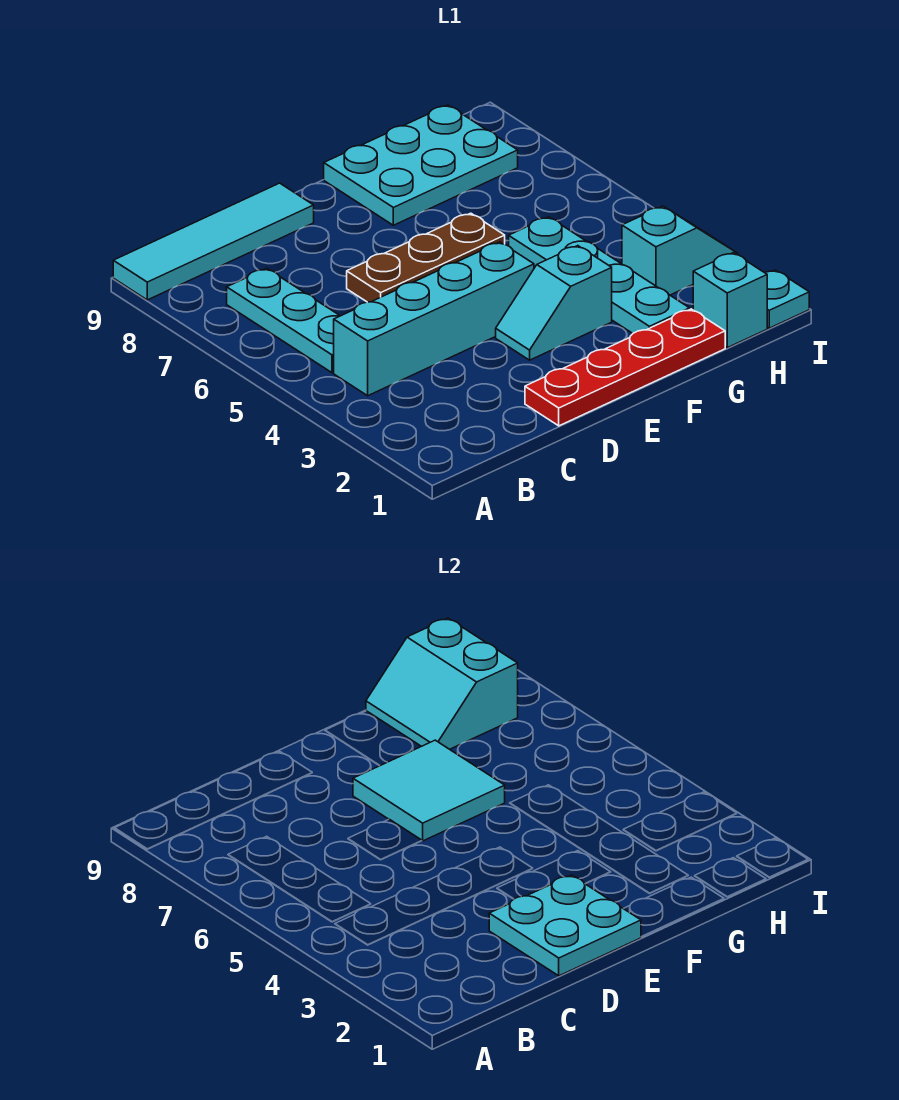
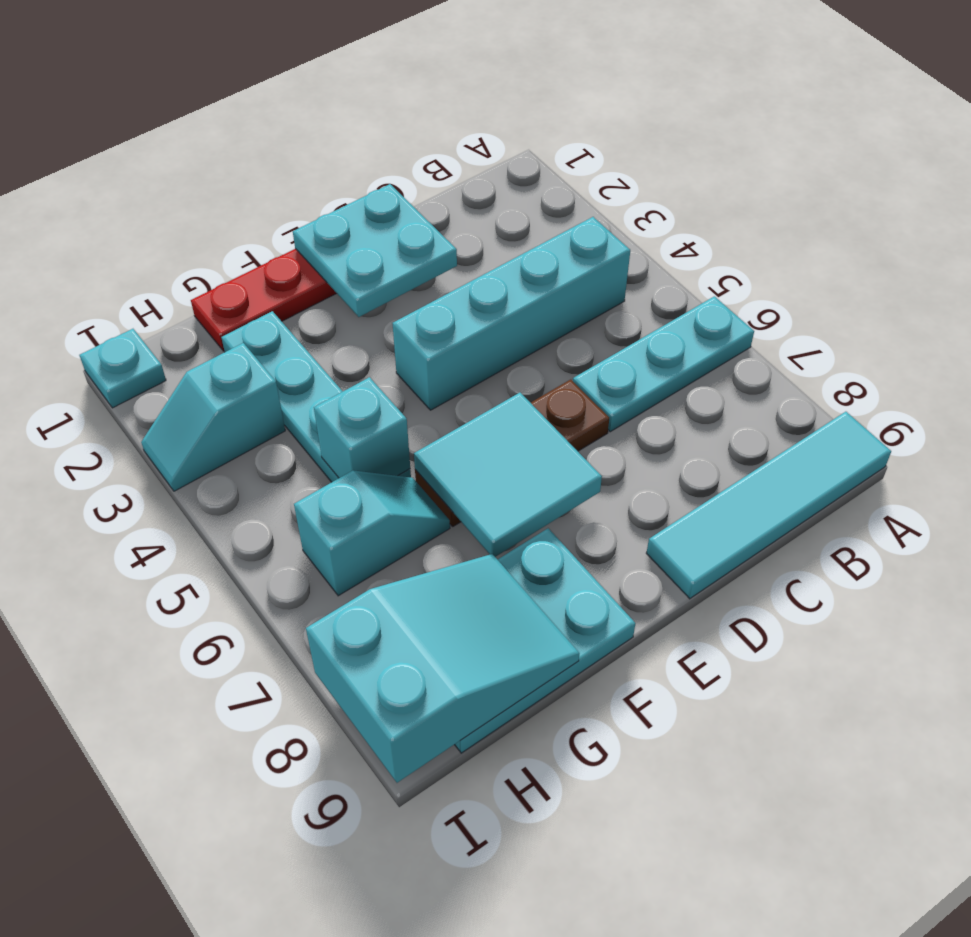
cyan plate B5:B7 level 1 -> cyan plate A6:C6 level 1
cyan slope E3:F3 level 1 top F -> cyan slope G6:H6 level 1 top H
cyan slope G8:H9 level 2 top H -> cyan slope G8:I9 level 2 top I
cyan brick H1 level 1 -> cyan brick G5 level 2

